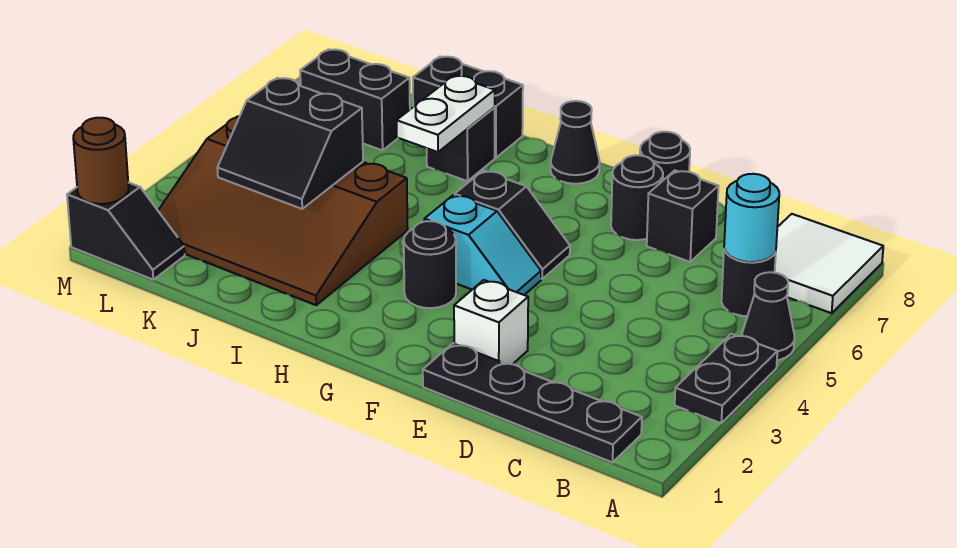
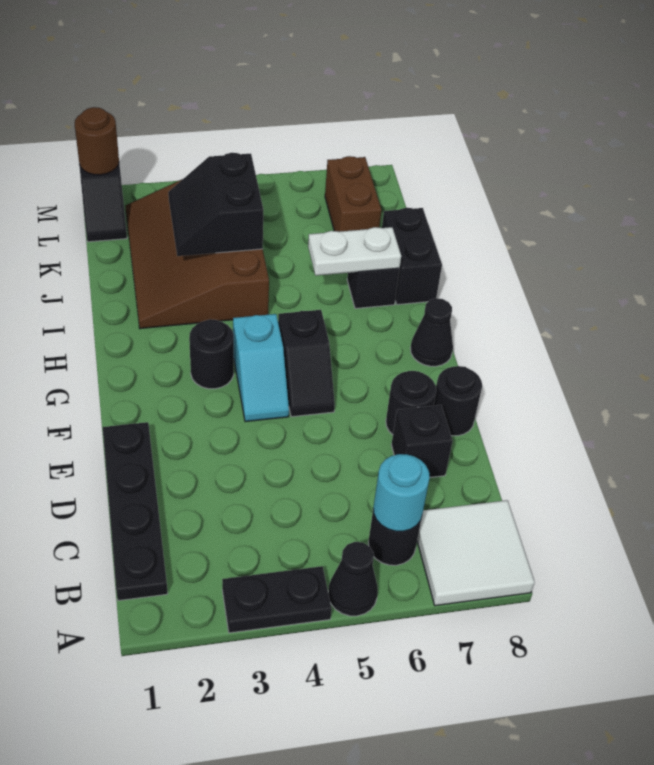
white brick E2 level 1 -> none
black brick K7:L7 level 1 -> brown brick K7:L7 level 1

